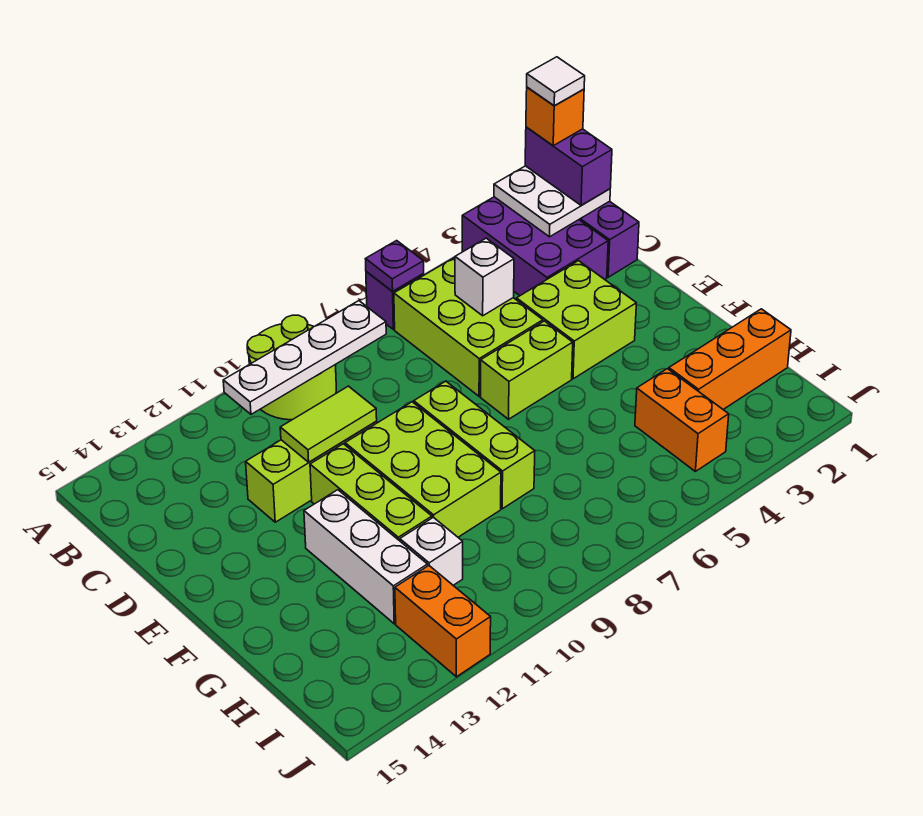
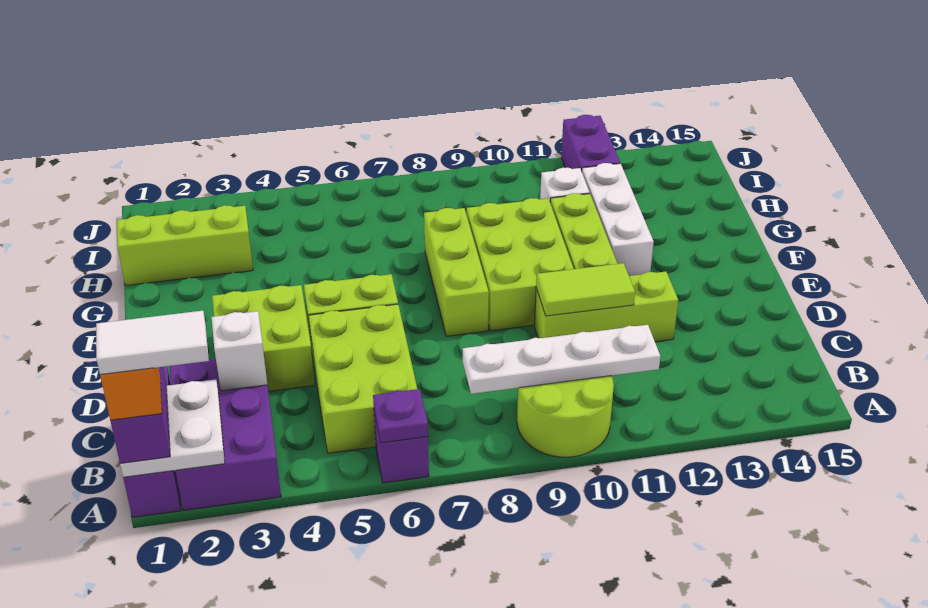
white tile A1 level 5 -> white tile A1:A2 level 5
white brick C5 level 2 -> white brick C3 level 2
orange brick H1:H3 level 1 -> lime brick H1:H3 level 1
orange brick H4:I4 level 1 -> none
orange brick I12:J12 level 1 -> purple brick I12:J12 level 1

